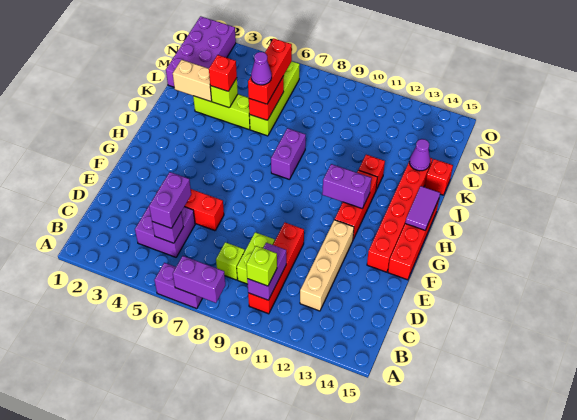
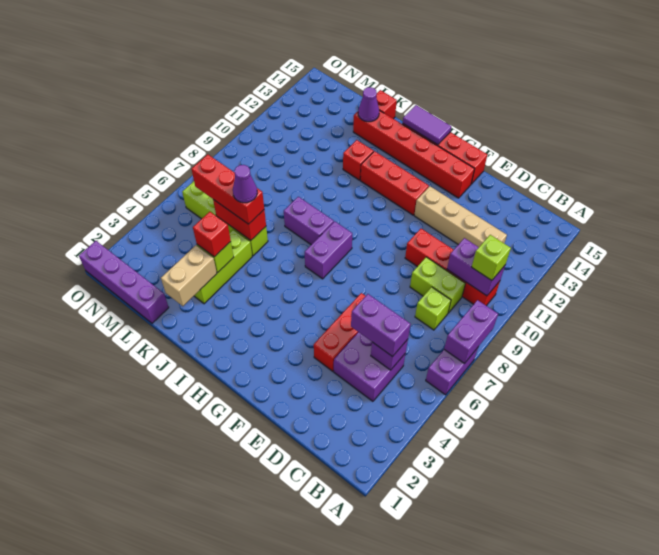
purple brick H11:H12 level 2 -> purple brick H7:H8 level 1
purple brick L1:O2 level 1 -> purple brick L1:O1 level 1

